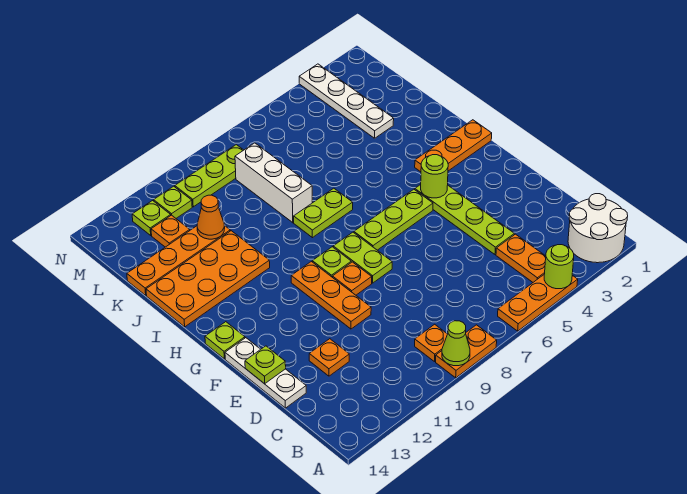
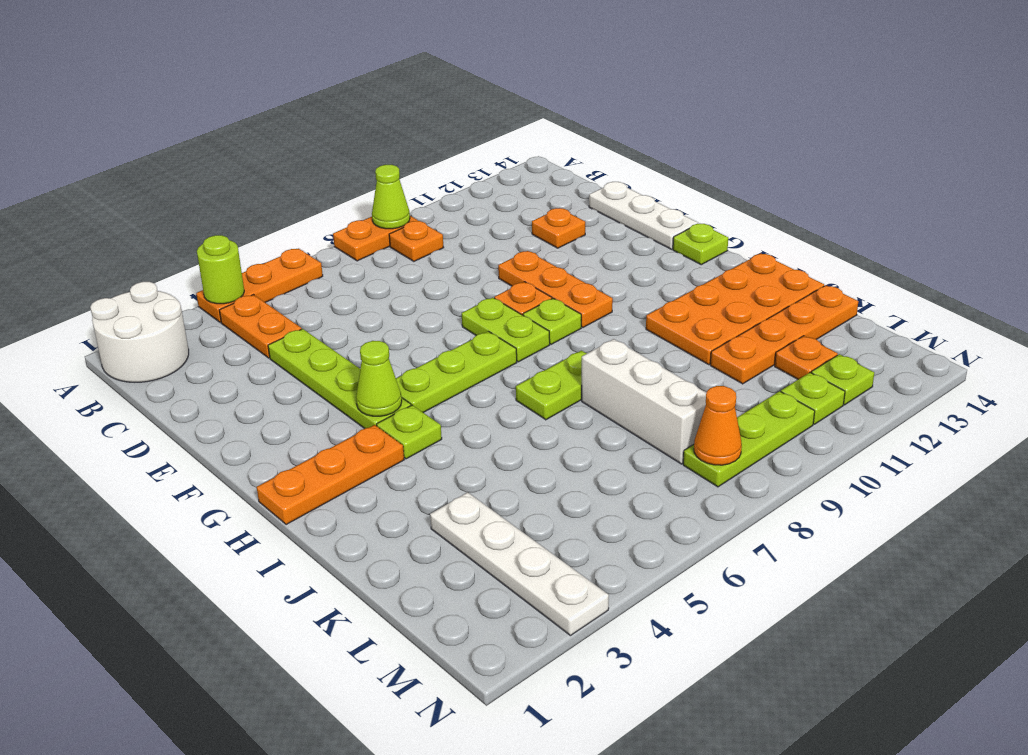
lime plate E14 level 2 -> lime plate H4 level 1
lime round brick G4 level 2 -> lime cone G4 level 2
orange cone K11 level 2 -> orange cone M8 level 2

